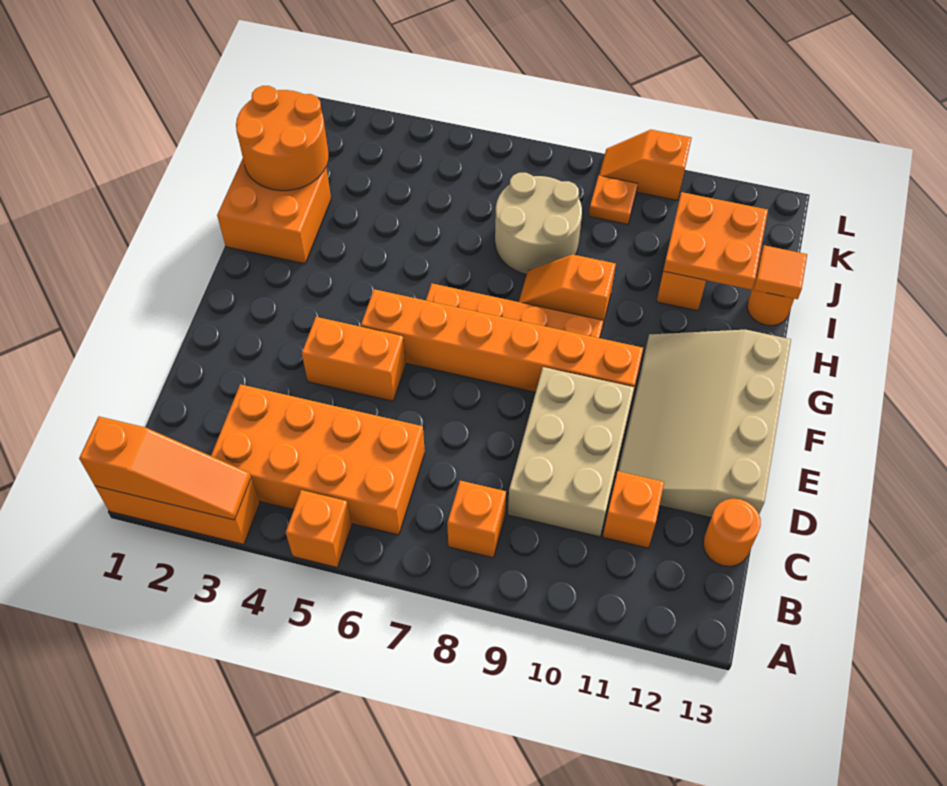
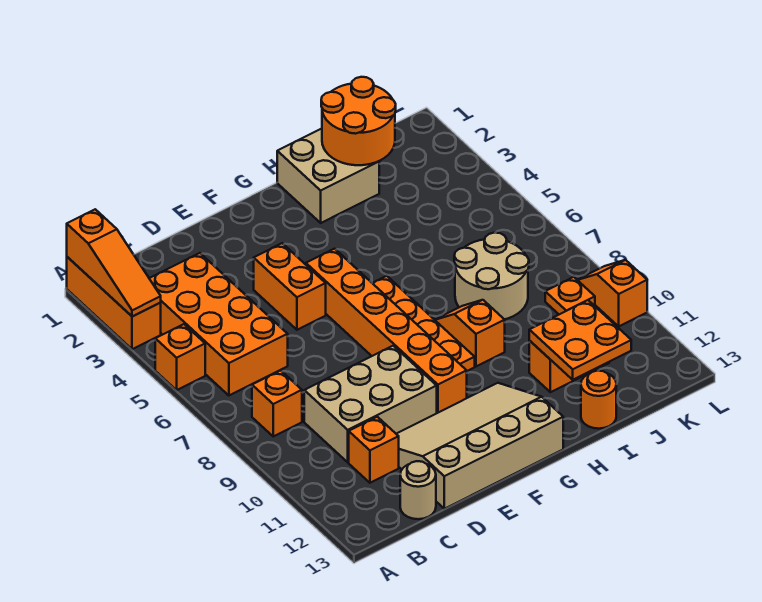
orange round brick C13 level 1 -> tan round brick C13 level 1
orange brick H1:I2 level 1 -> tan brick H1:I2 level 1
orange tile I13 level 2 -> none

